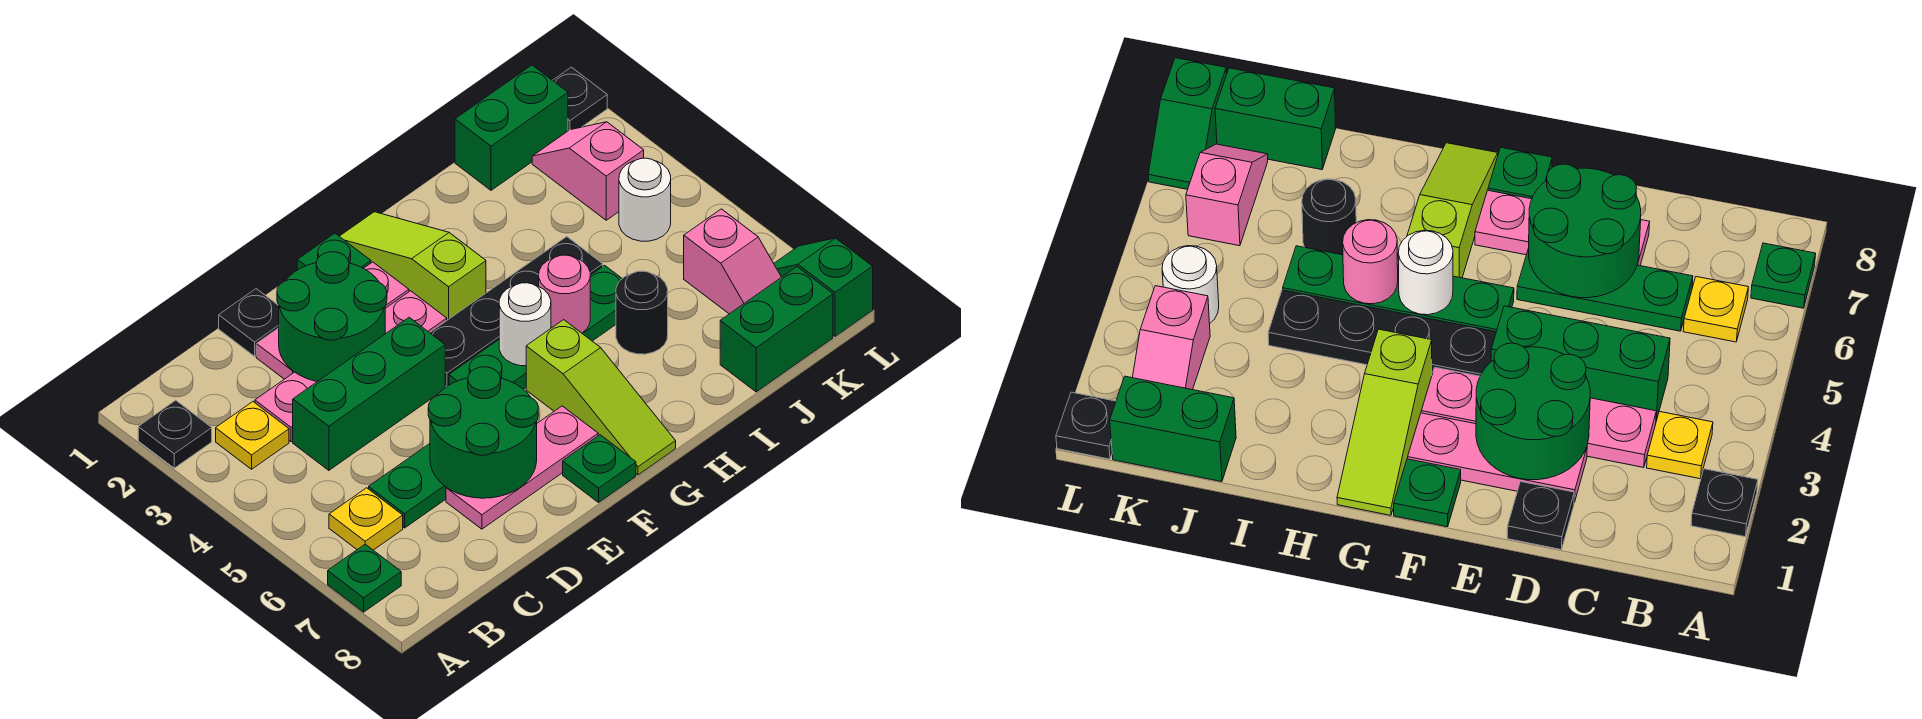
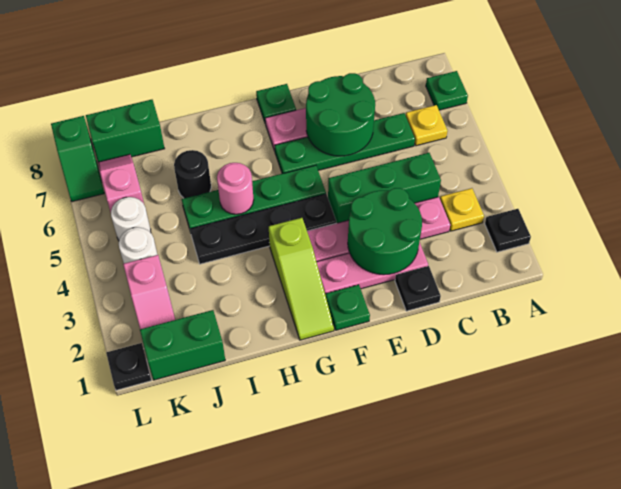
green plate C6:E6 level 1 -> green plate C6:F6 level 1
white round brick G5 level 2 -> white round brick K5 level 1
lime slope G6:G8 level 1 top 6 -> none

